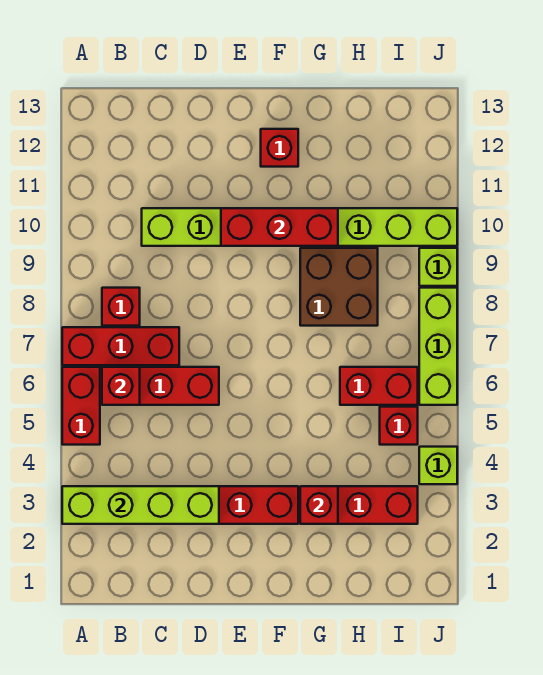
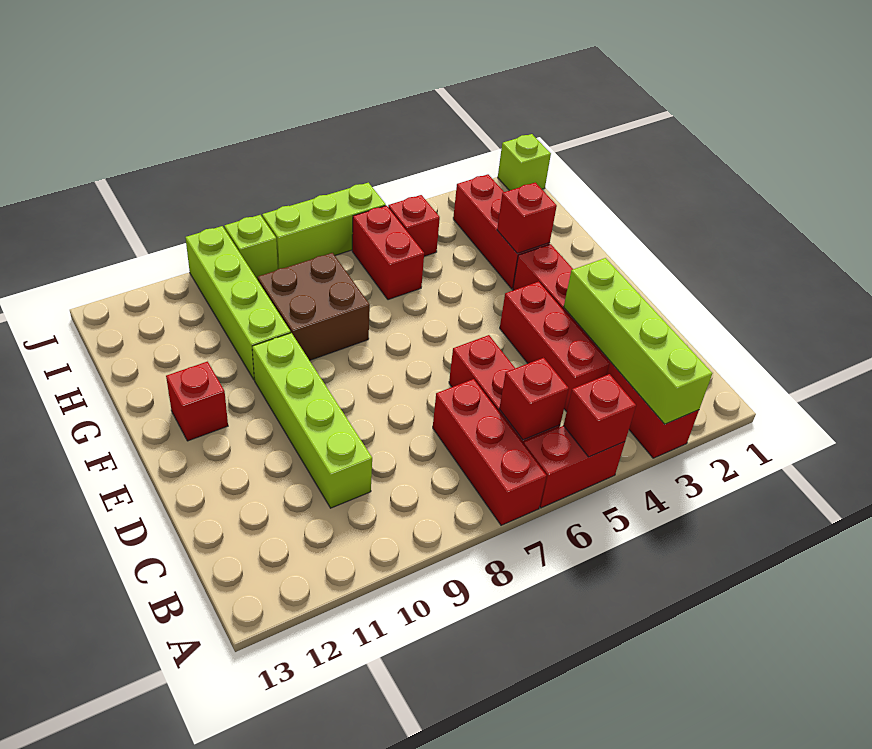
red brick B8 level 1 -> red brick A5 level 2
red brick E10:G10 level 2 -> red brick C4:E4 level 1
lime brick J4 level 1 -> lime brick J1 level 1

